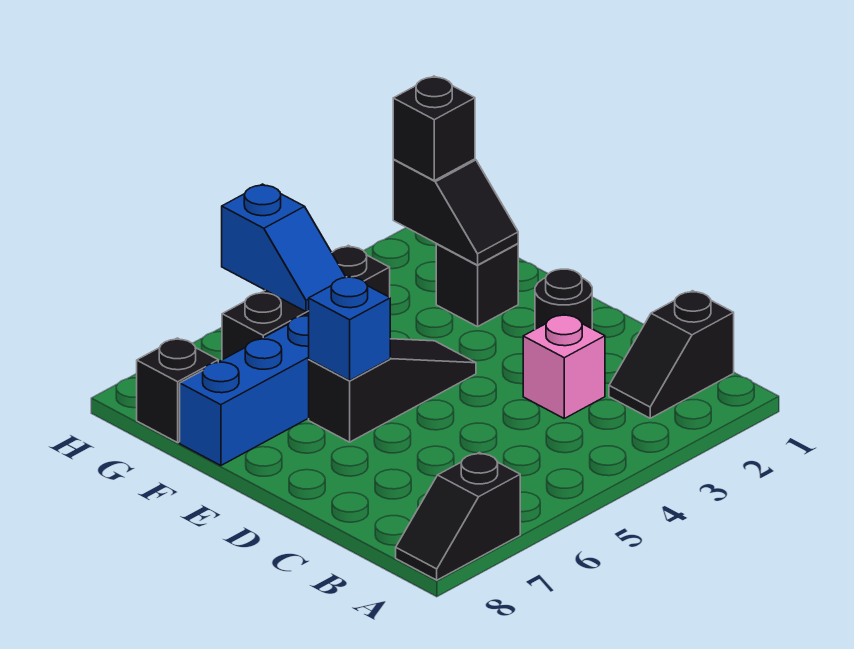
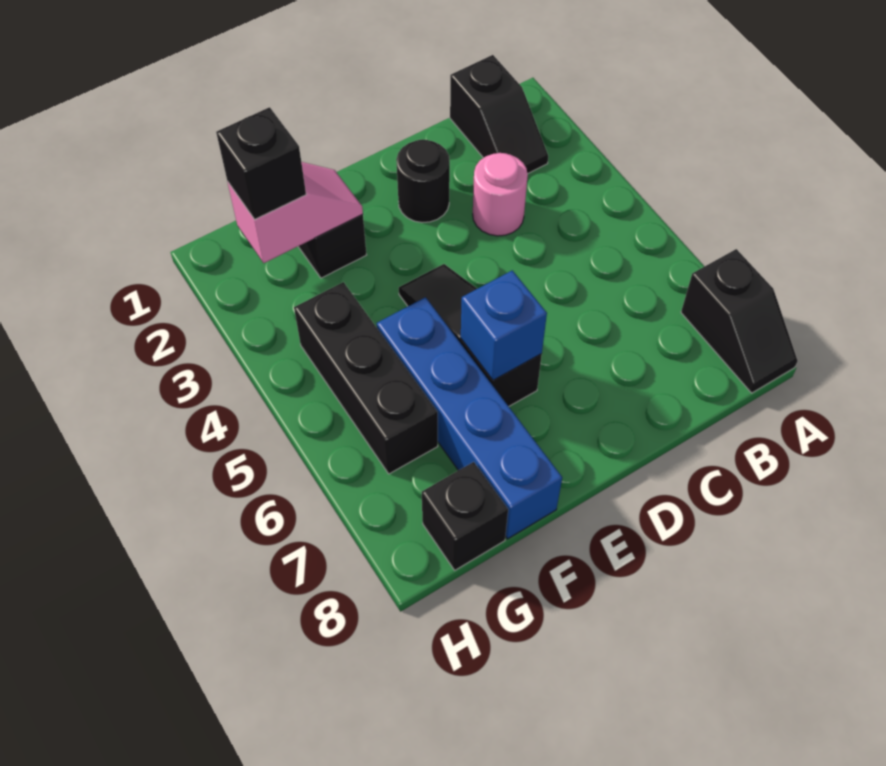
pink brick C3 level 1 -> pink round brick C3 level 1
black slope F2:G2 level 2 top G -> pink slope F2:G2 level 2 top G
blue slope G5:H5 level 2 top H -> none

